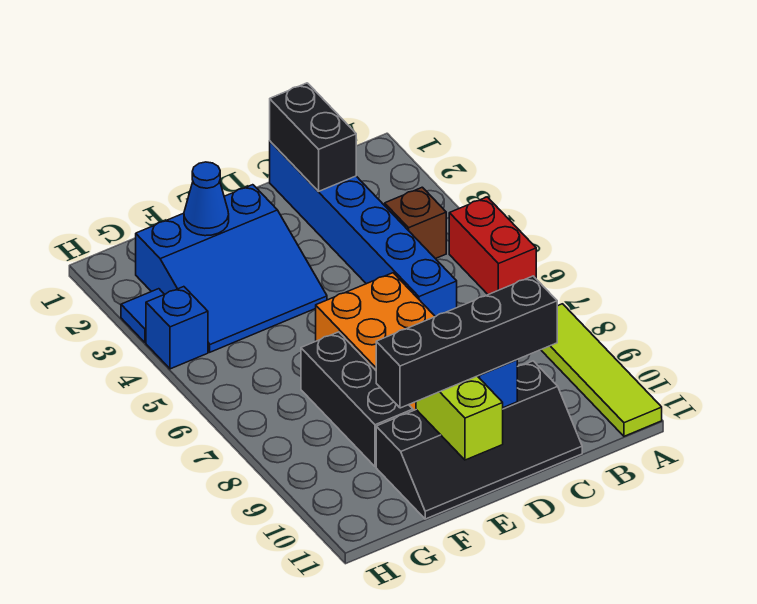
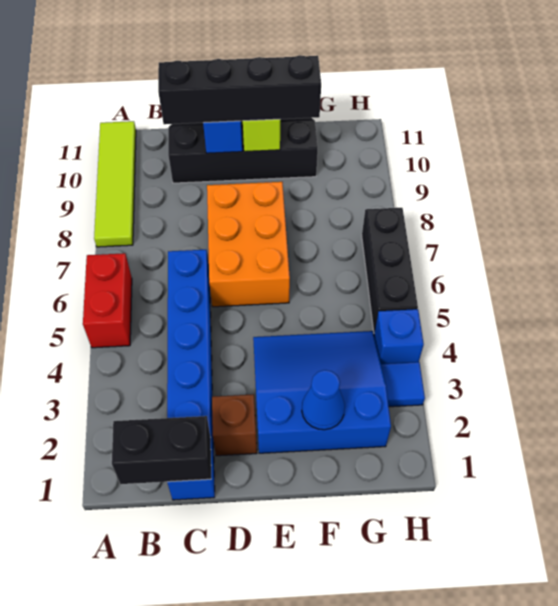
brown brick B4 level 1 -> brown brick D2 level 1
black brick C1:C2 level 2 -> black brick B1:C1 level 2
black brick F7:F9 level 1 -> black brick H5:H7 level 1

